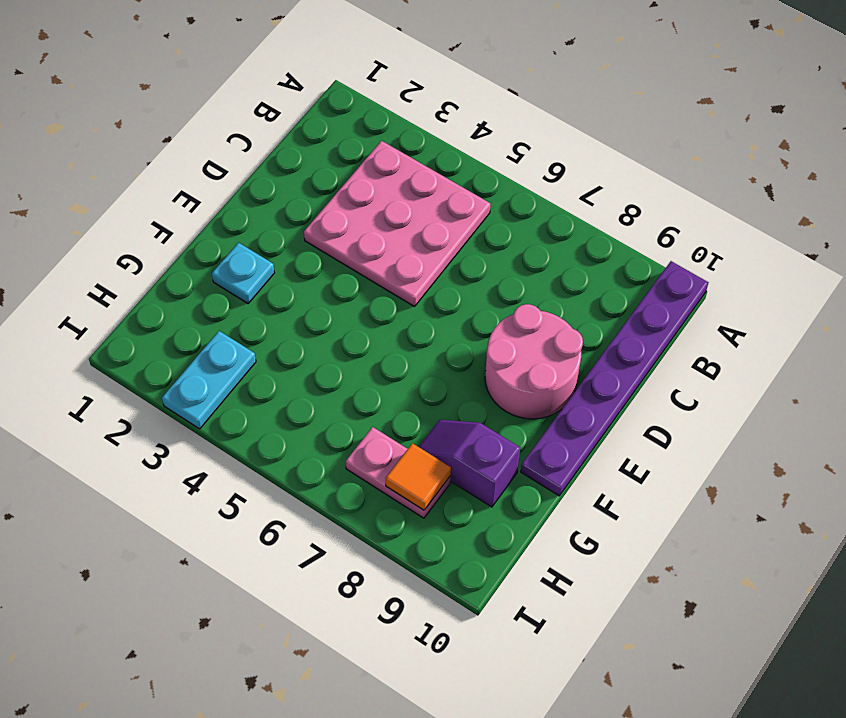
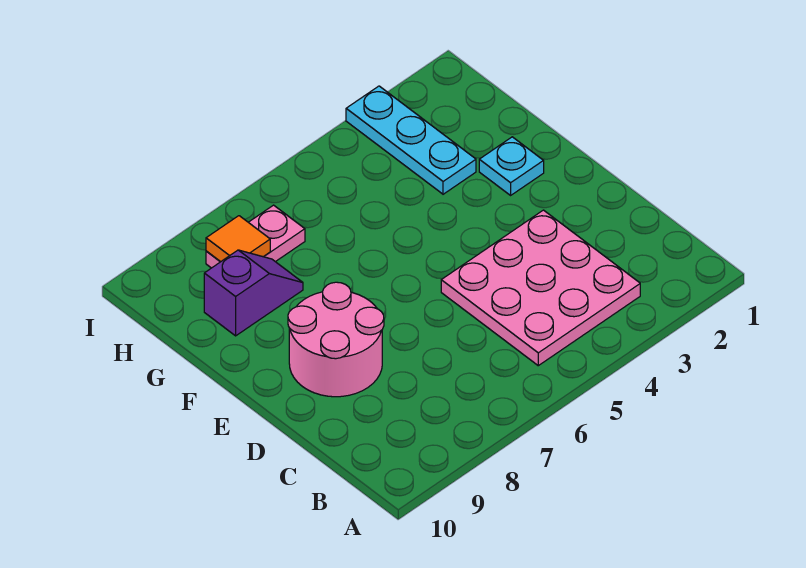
purple plate A10:F10 level 1 -> none
cyan plate H3:I3 level 1 -> cyan plate G3:I3 level 1

